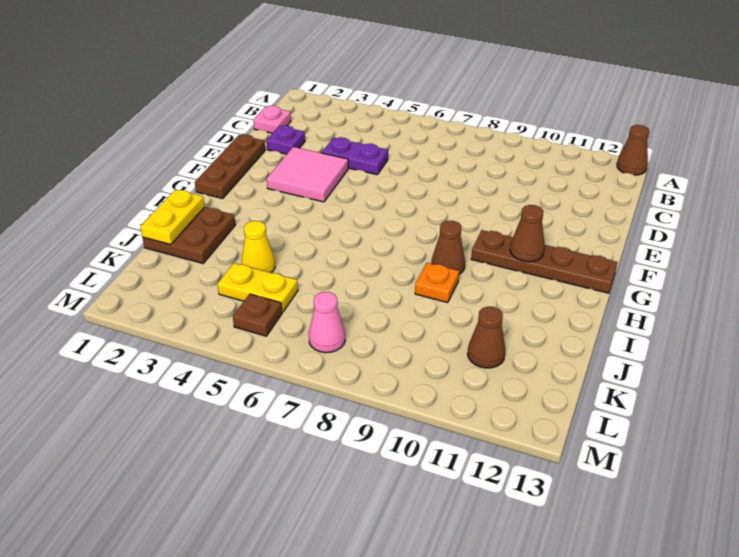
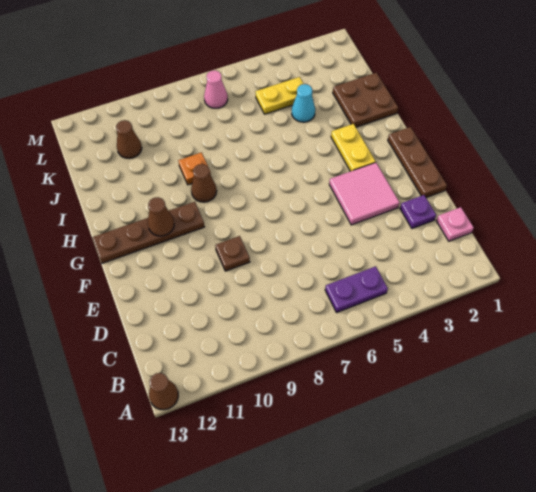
purple plate D4:D5 level 1 -> purple plate B5:B6 level 1
yellow plate I1:J1 level 2 -> yellow plate G3:H3 level 1
yellow cone J4 level 1 -> cyan cone J4 level 1
brown plate L5 level 1 -> brown plate E9 level 1

